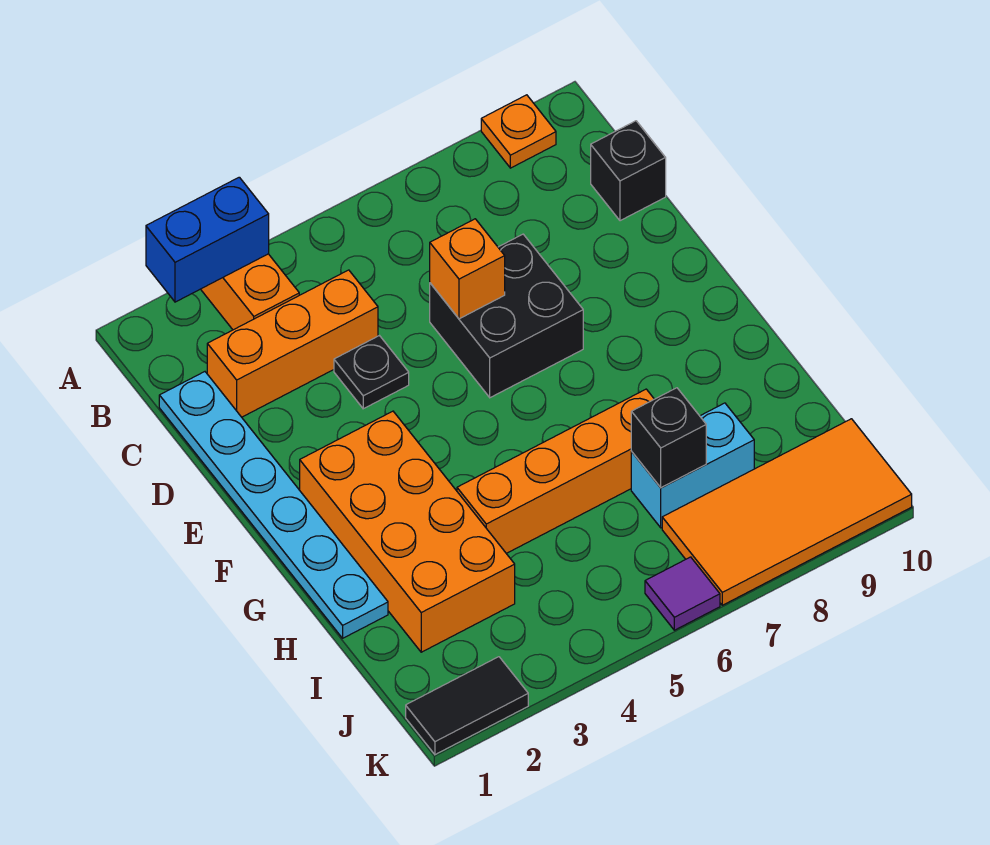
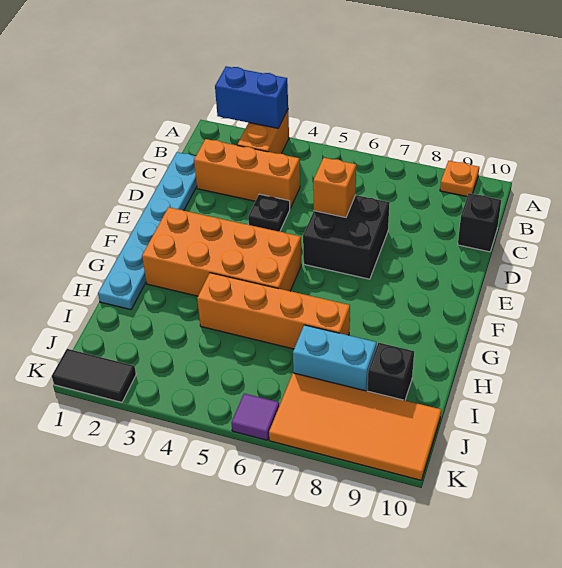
orange brick F2:I3 level 1 -> orange brick F2:G5 level 1
black brick I7 level 2 -> black brick I9 level 1

